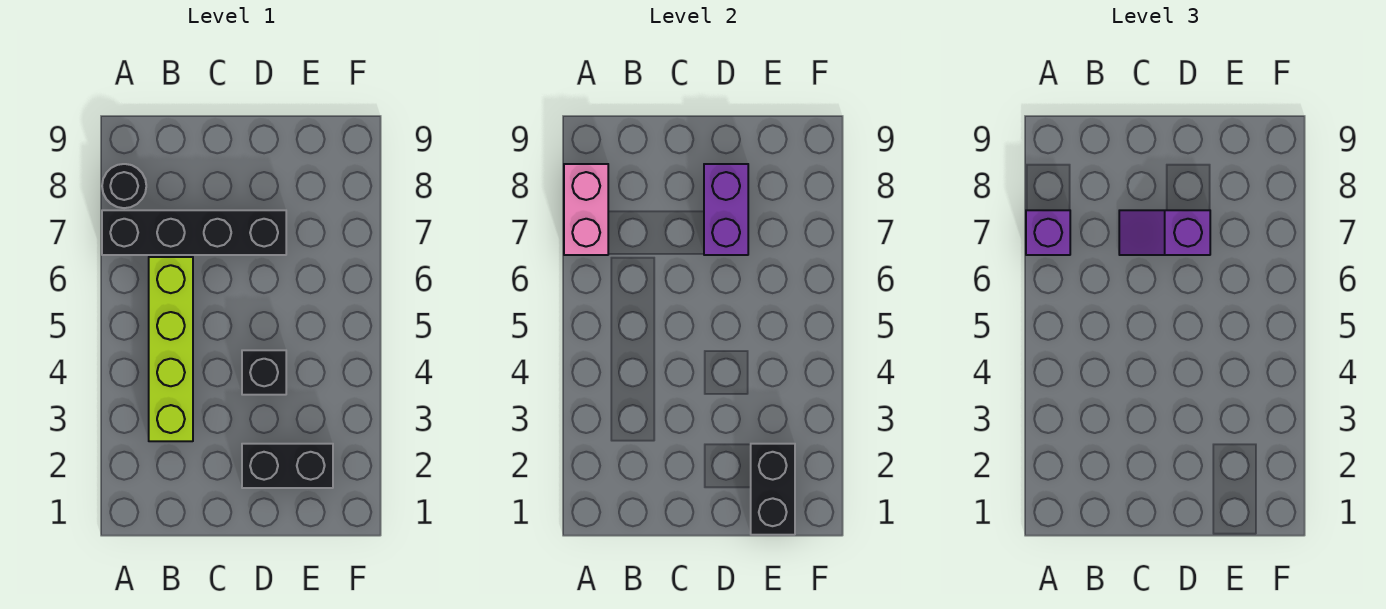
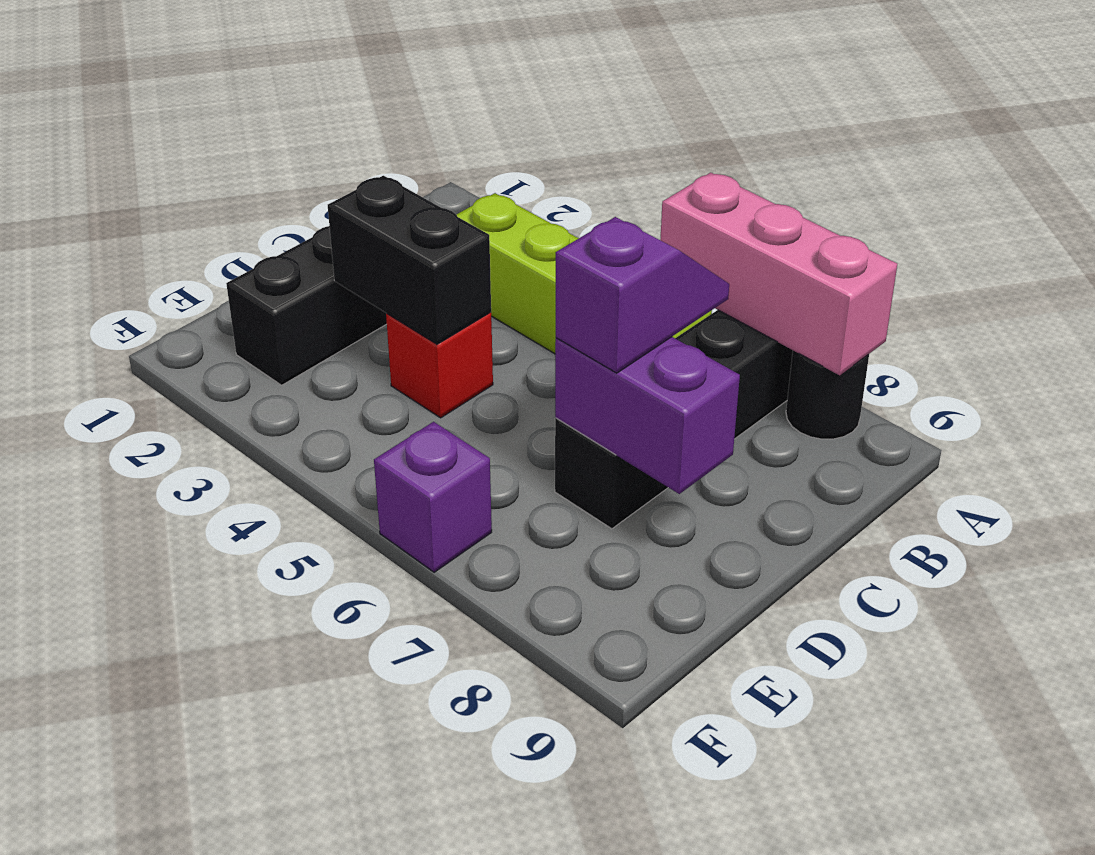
pink brick A7:A8 level 2 -> pink brick A6:A8 level 2
purple brick A7 level 3 -> purple brick F6 level 1
black brick D4 level 1 -> red brick D4 level 1
black brick E1:E2 level 2 -> black brick D3:D4 level 2

